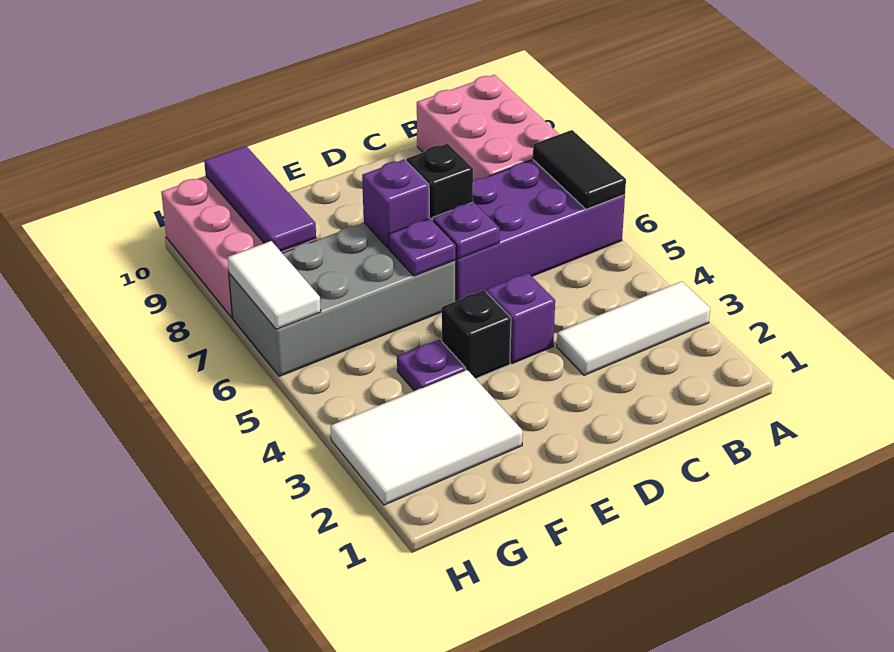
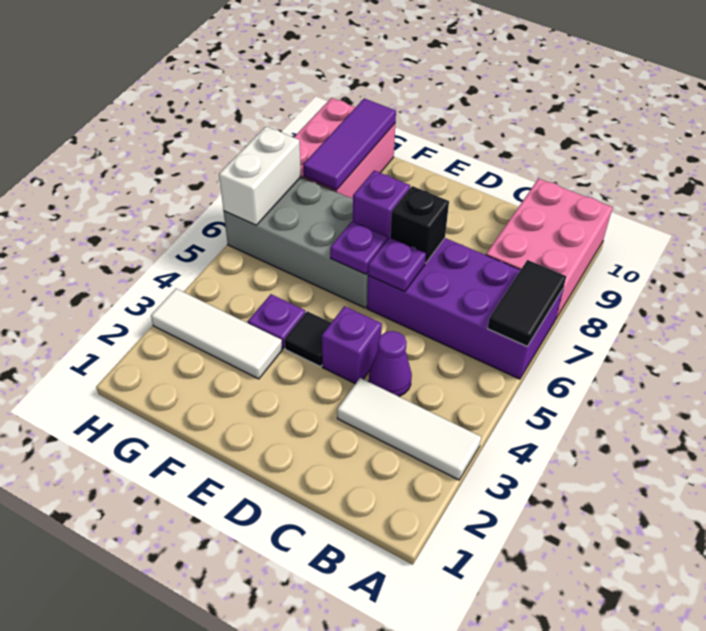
none -> purple cone C4 level 1
black brick E4 level 1 -> black tile E4 level 1
white tile F2:H3 level 1 -> white tile F3:H3 level 1
white tile H6:H7 level 2 -> white brick H6:H7 level 2

